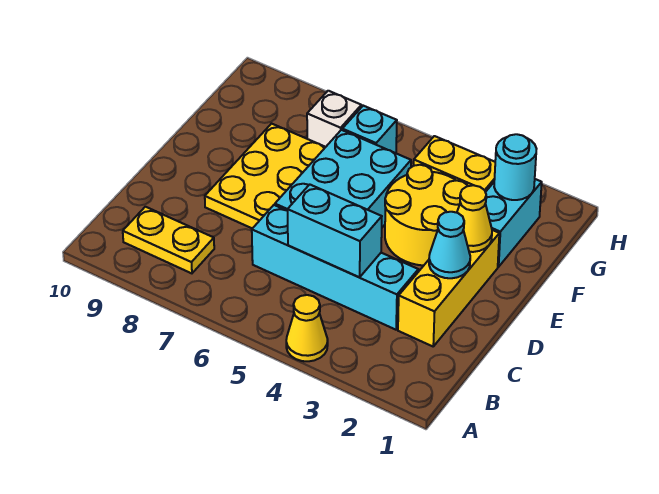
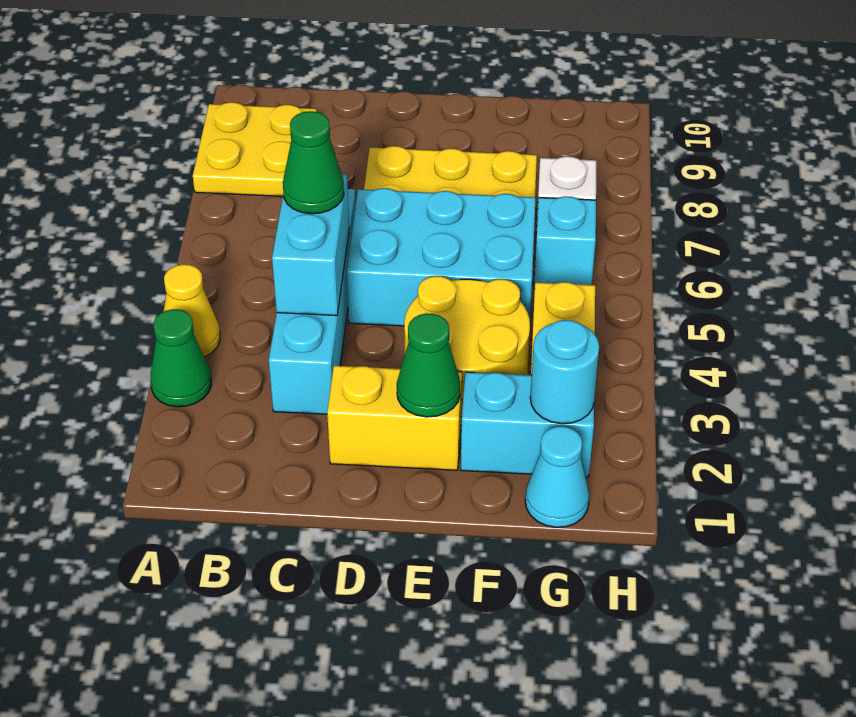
none -> green cone A3 level 1
yellow plate B8:B9 level 1 -> yellow plate A8:B9 level 1
yellow brick C2:E2 level 1 -> yellow brick D2:E2 level 1
none -> green cone C5 level 3
cyan cone D2 level 2 -> cyan cone G1 level 1
yellow cone E2 level 2 -> green cone E2 level 2

